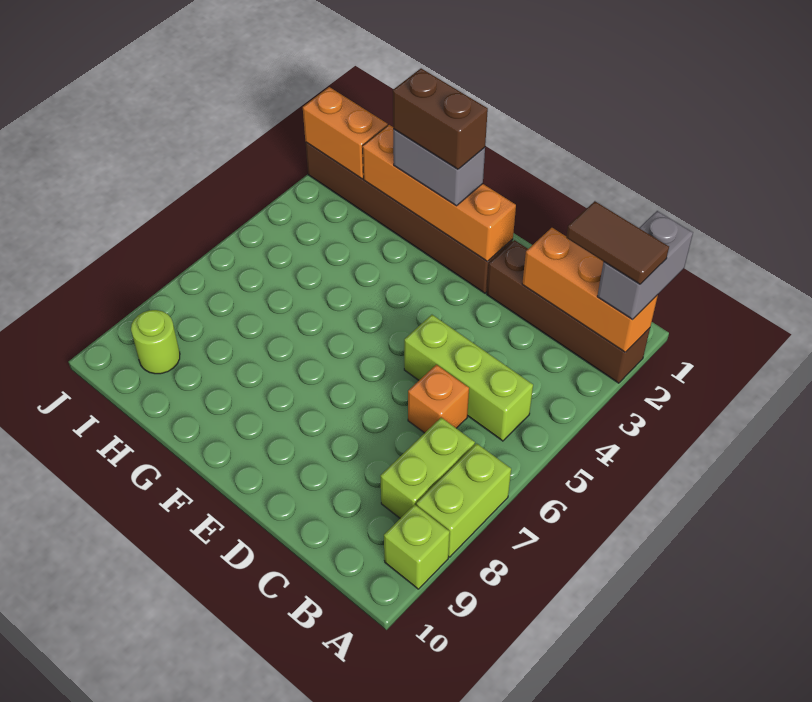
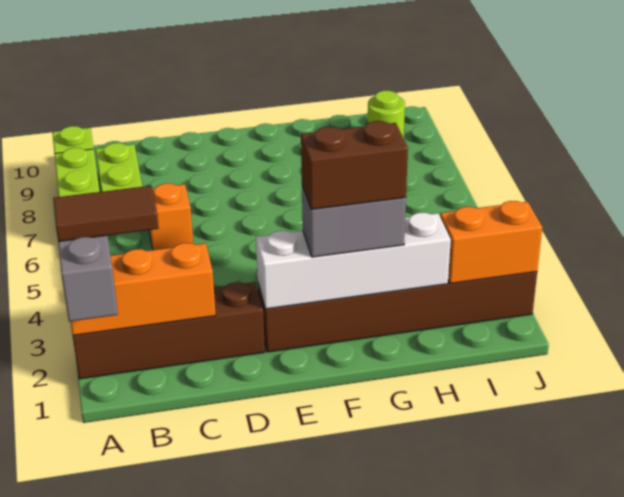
lime brick B5:D5 level 1 -> none
orange brick E2:H2 level 2 -> white brick E2:H2 level 2

